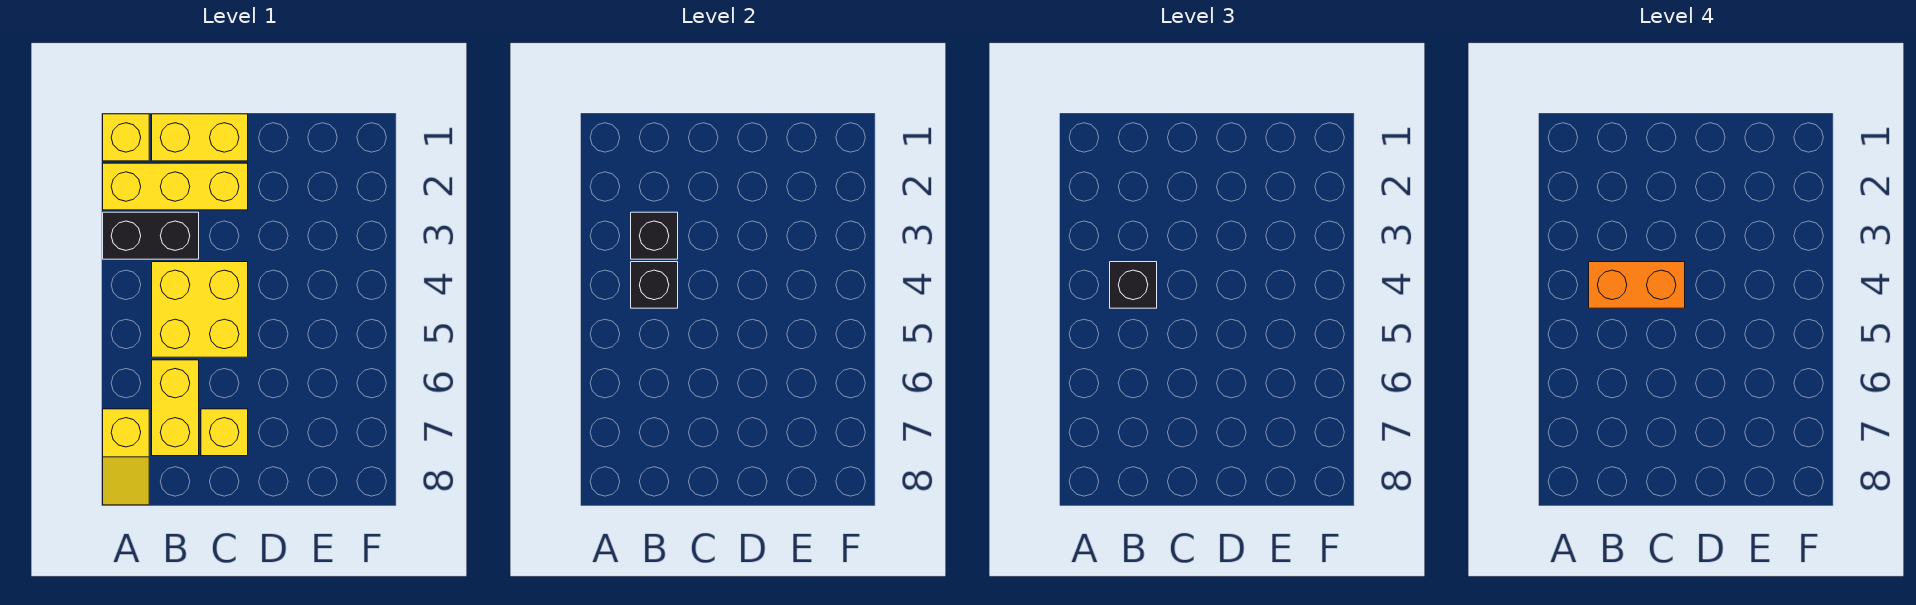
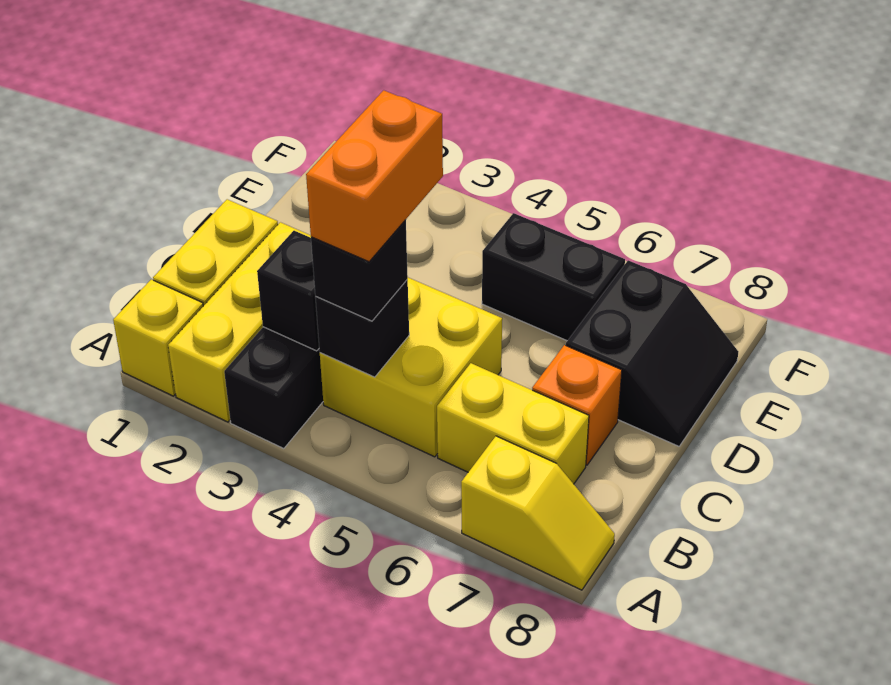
yellow brick C7 level 1 -> orange brick C7 level 1
none -> black slope D7:E8 level 1 top 7
none -> black brick E5:E6 level 1

